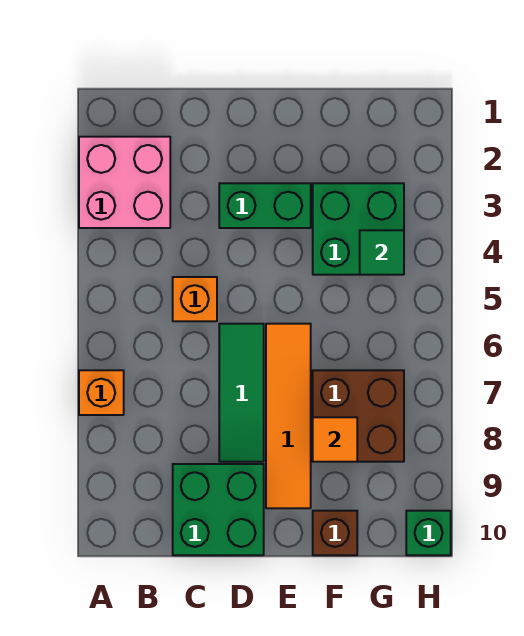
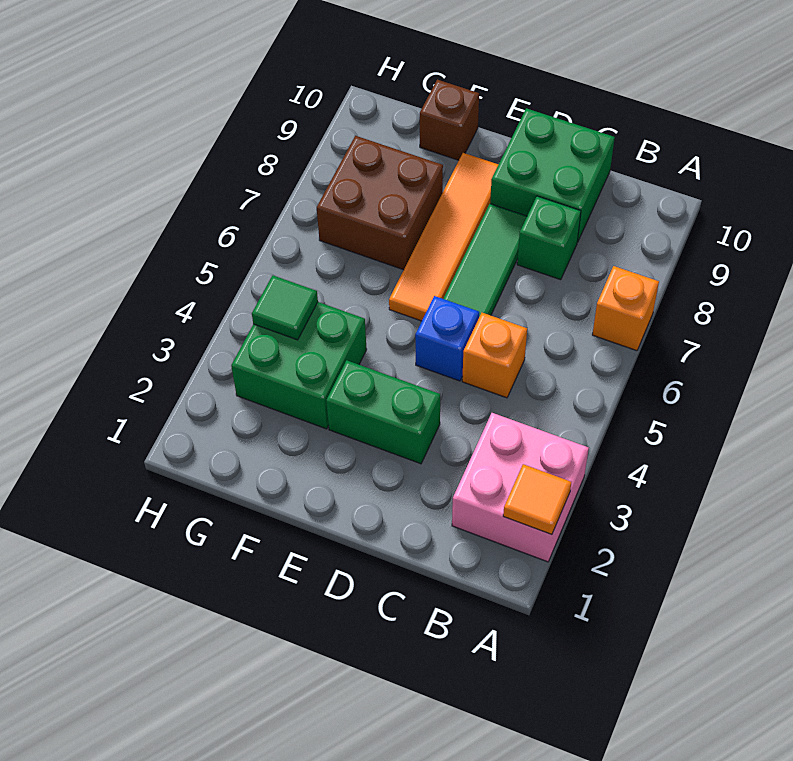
none -> blue brick D5 level 1
orange tile F8 level 2 -> orange tile A2 level 2
green brick H10 level 1 -> green brick C8 level 1

